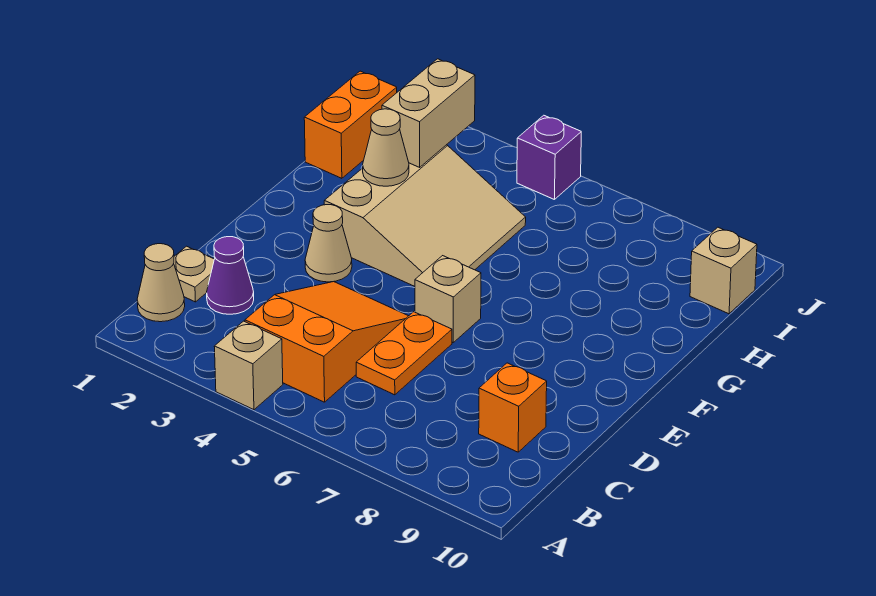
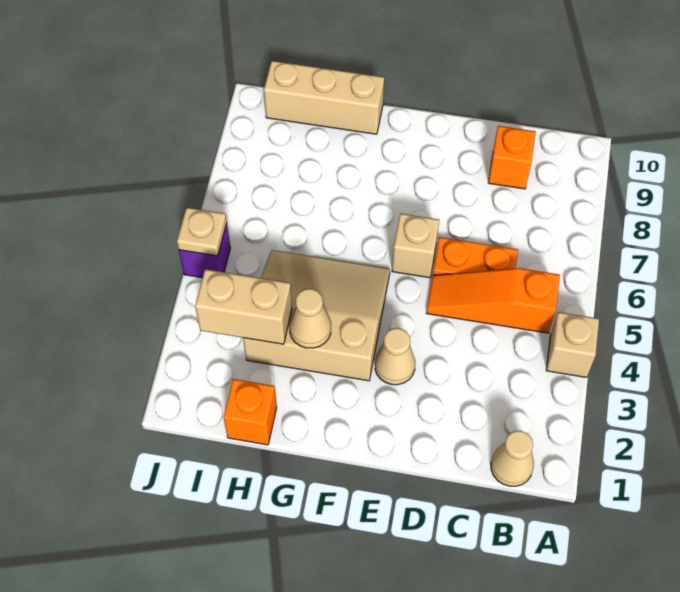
orange slope B4:D5 level 1 top B -> orange slope B5:D5 level 1 top B
tan plate C1 level 1 -> tan plate J5 level 2
purple cone C2 level 1 -> none
orange brick H1:I1 level 1 -> orange brick H1 level 1
tan brick I10 level 1 -> tan brick G10:I10 level 1

